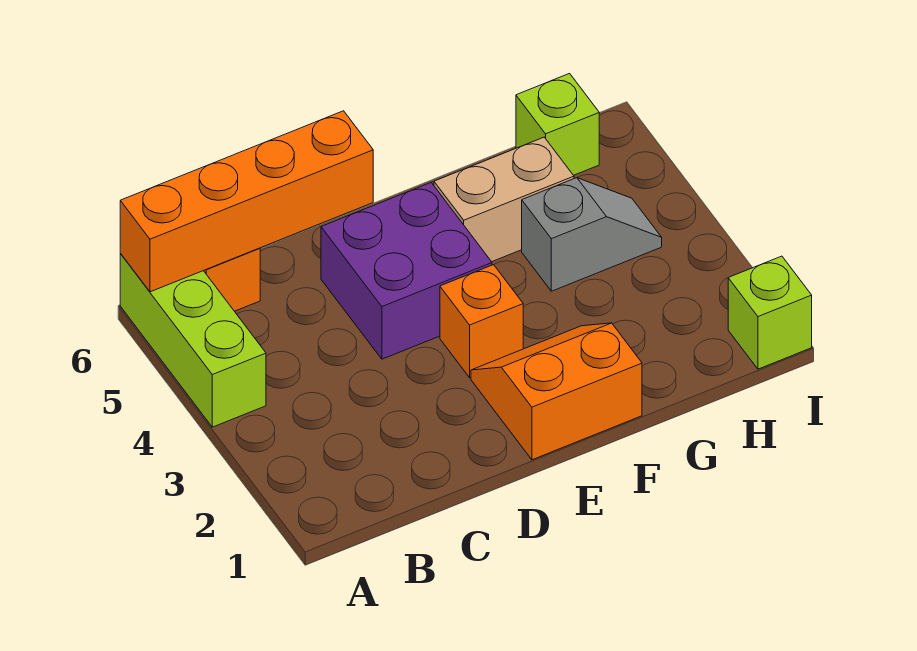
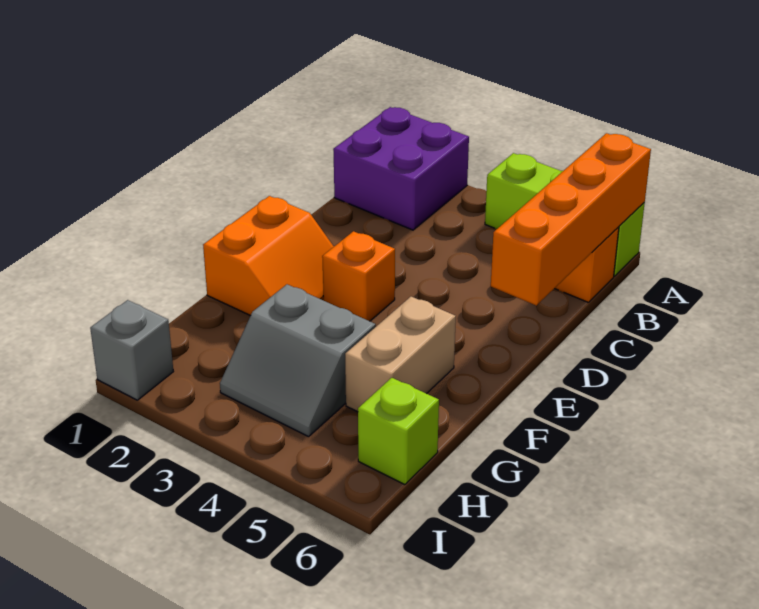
purple brick D4:E5 level 1 -> purple brick A1:B2 level 1
grey slope G4:H4 level 1 top G -> grey slope G3:H4 level 1 top G
lime brick I1 level 1 -> grey brick I1 level 1

